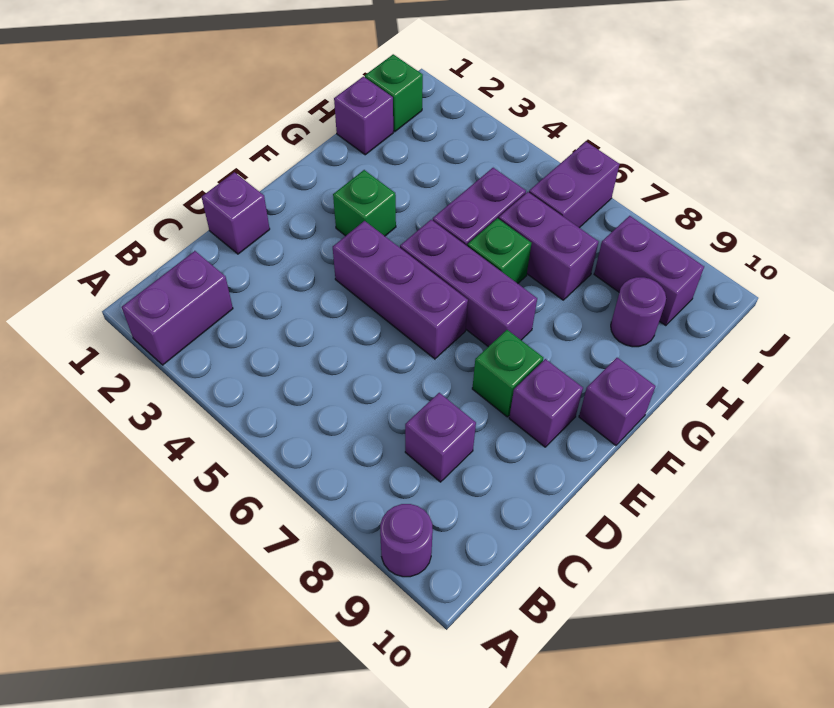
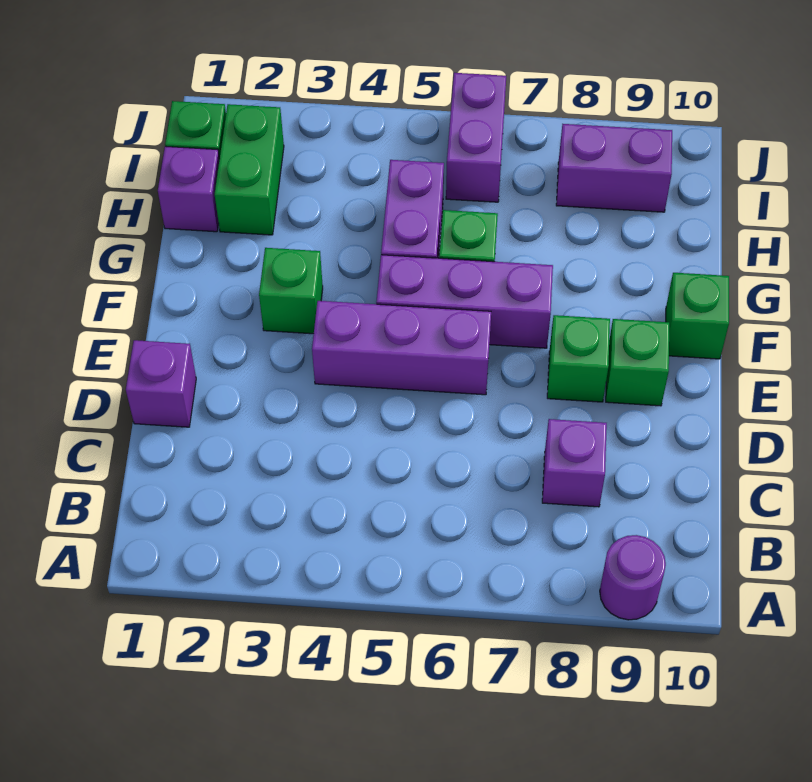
purple brick A2:B2 level 1 -> none
purple brick E9 level 1 -> green brick E9 level 1
purple brick F10 level 1 -> green brick F10 level 1
none -> green brick H2:I2 level 1
purple brick H6:H7 level 1 -> none
purple round brick H9 level 1 -> none

